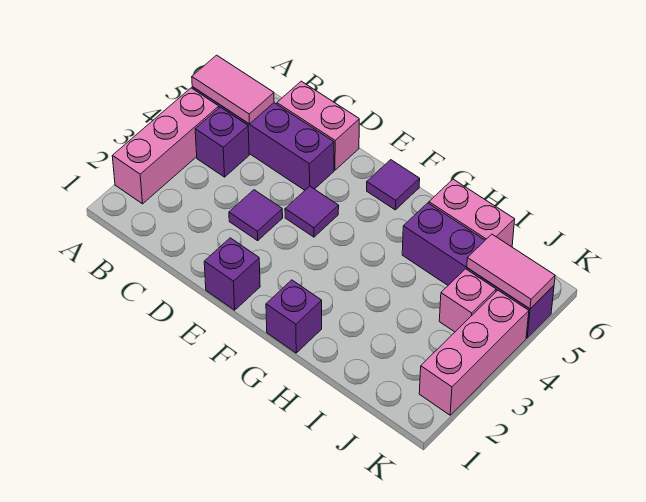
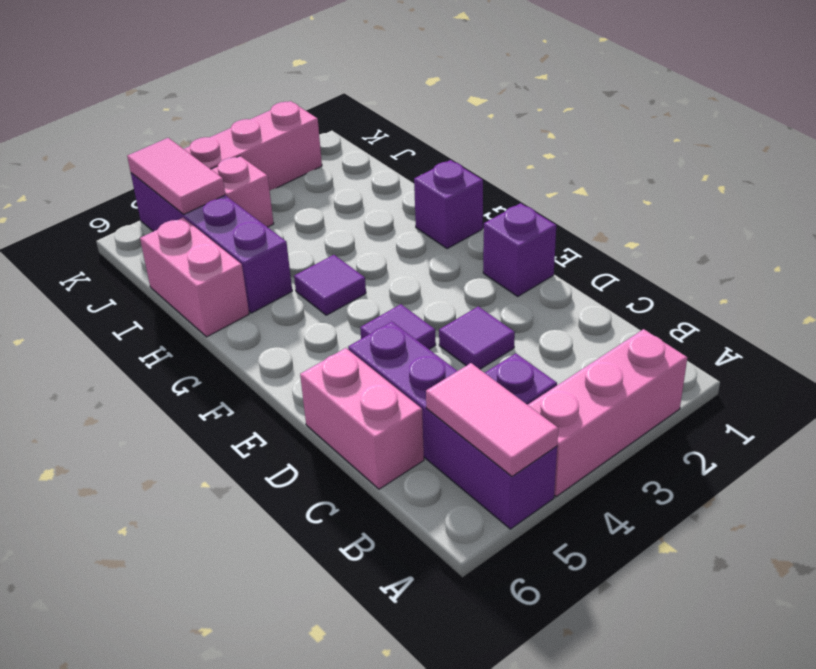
purple tile F6 level 1 -> purple tile G4 level 1

